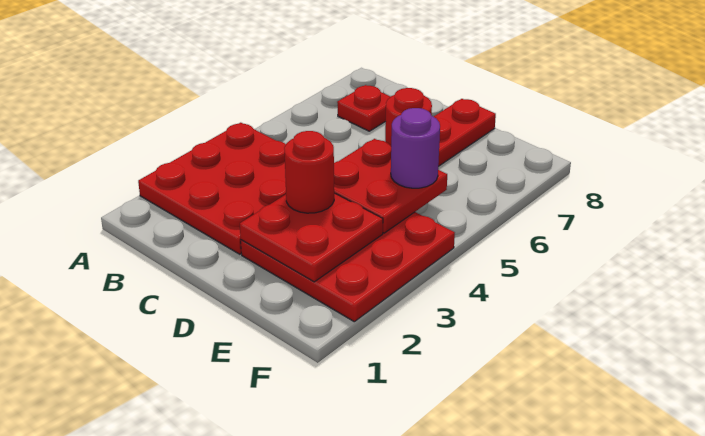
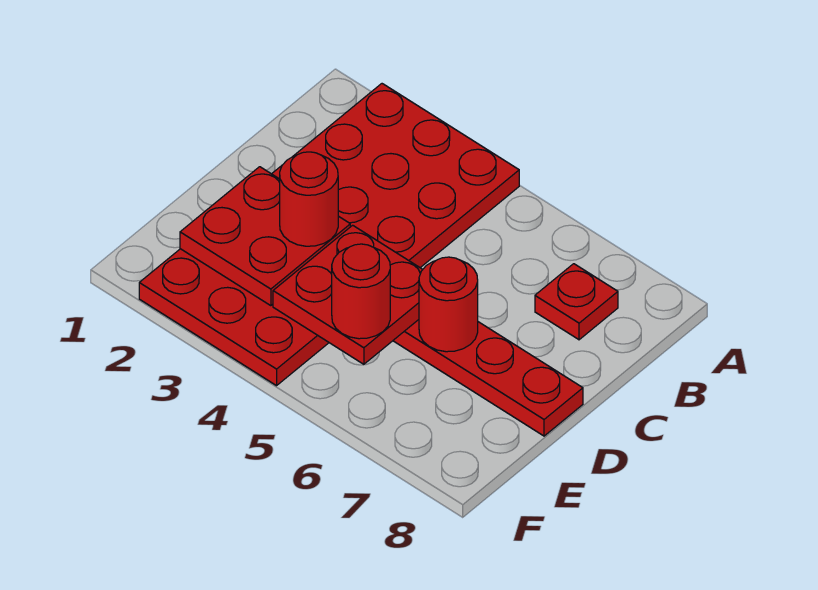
purple round brick E5 level 3 -> red round brick E5 level 3

